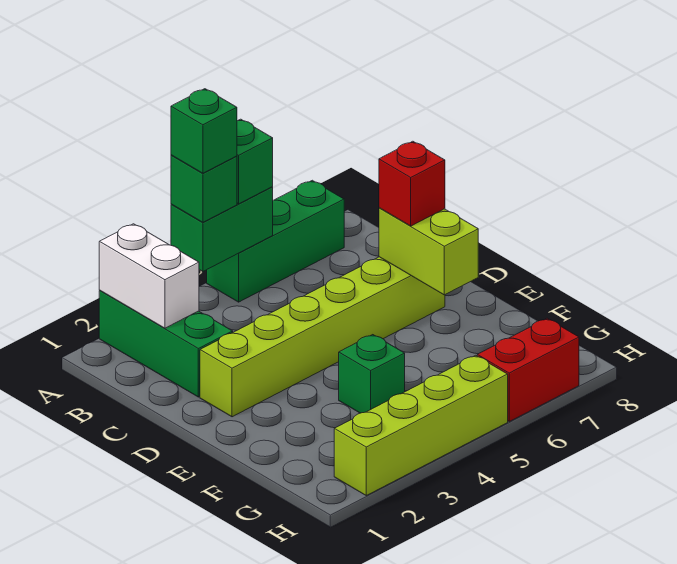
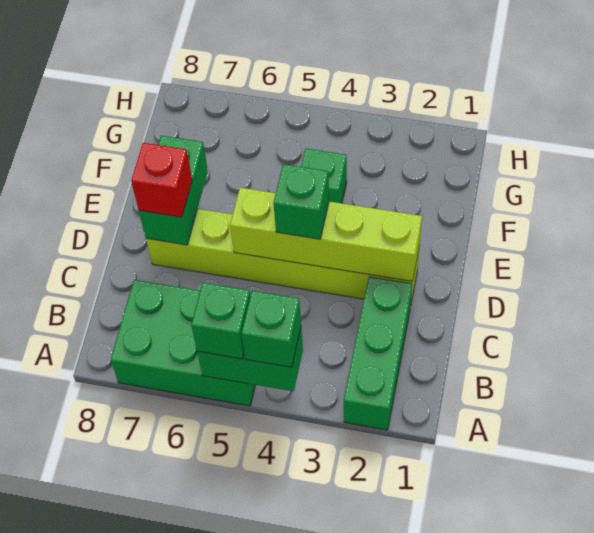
white brick A2:B2 level 2 -> none
green brick A4 level 4 -> green brick D4 level 3
green brick A5:A7 level 1 -> green brick A5:B7 level 1
lime brick D7:E7 level 2 -> green brick D7:E7 level 2
lime brick H2:H5 level 1 -> lime brick D2:D5 level 2
red brick H6:H7 level 1 -> none

